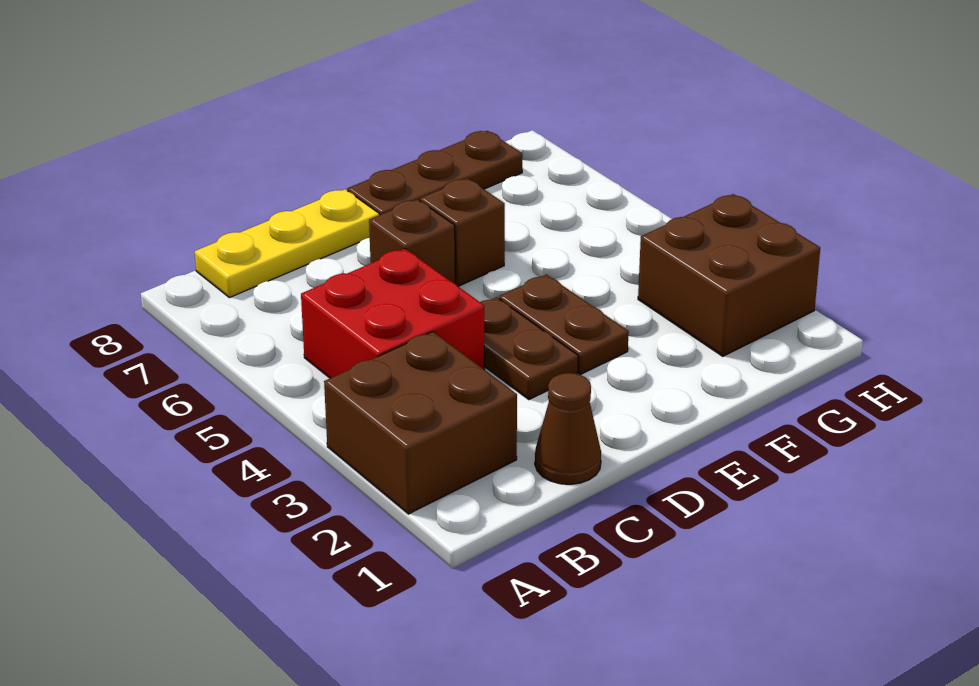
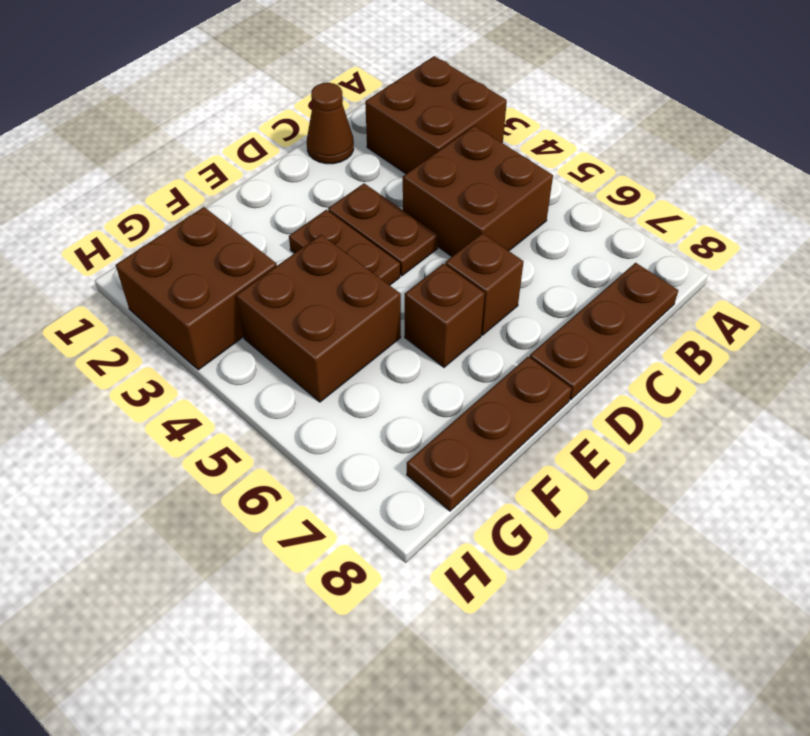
red brick B4:C5 level 1 -> brown brick B4:C5 level 1
yellow plate B8:D8 level 1 -> brown plate B8:D8 level 1
none -> brown brick F4:G5 level 1

